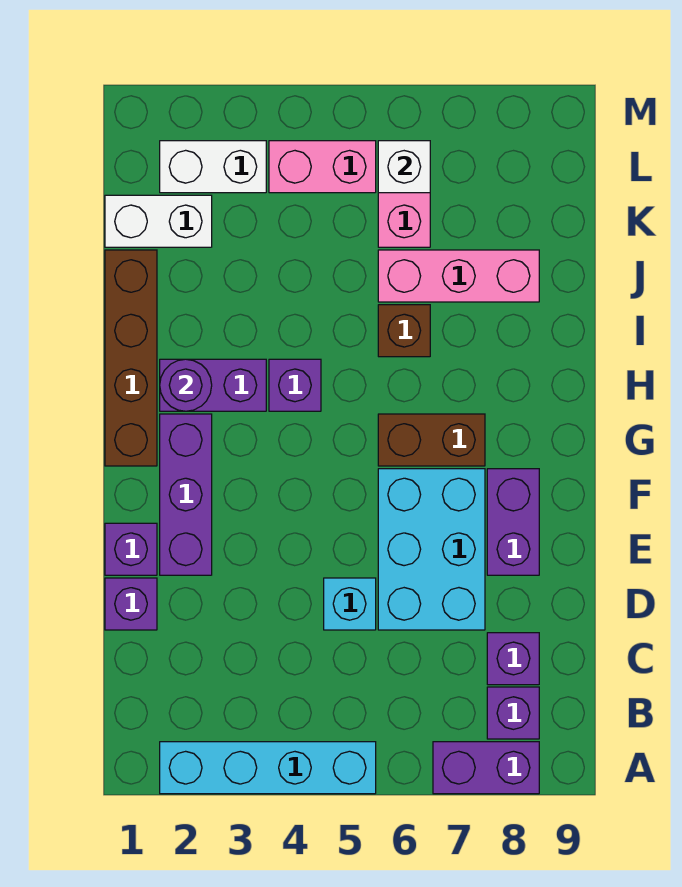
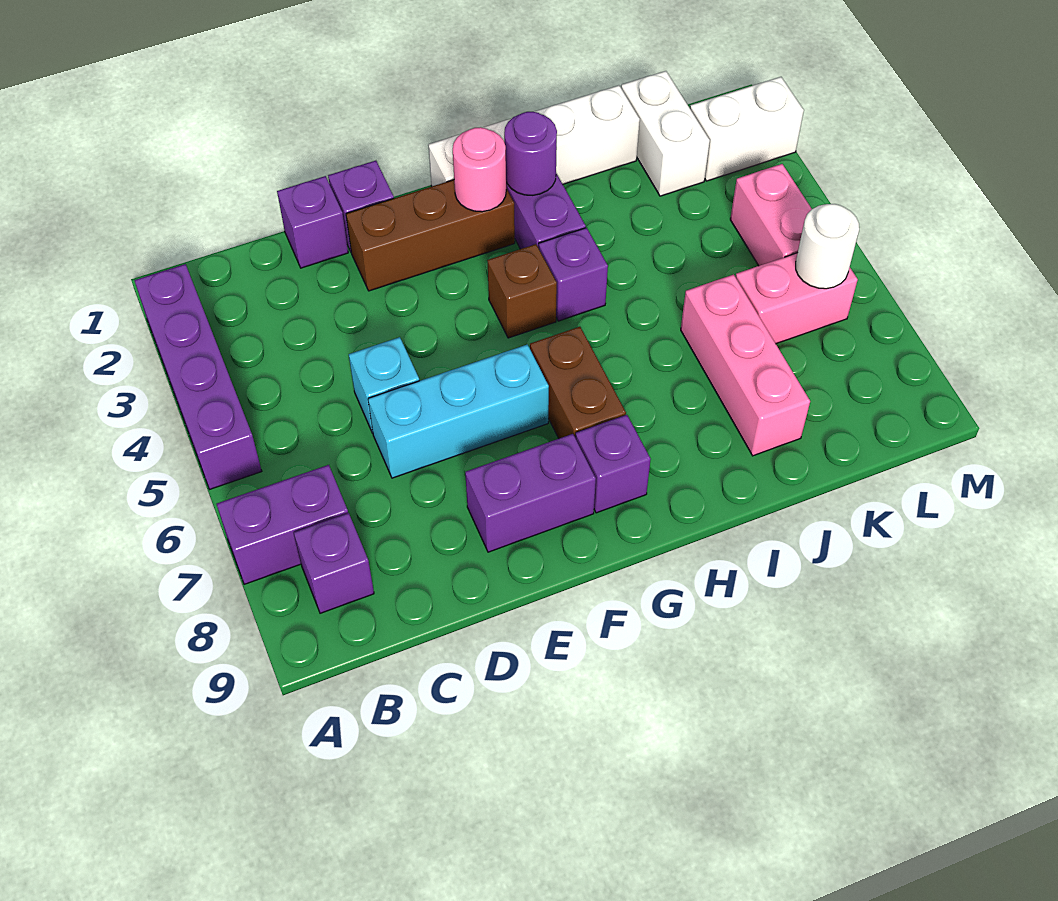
cyan brick A2:A5 level 1 -> purple brick A2:A5 level 1
purple brick A7:A8 level 1 -> purple brick A7:B7 level 1
purple brick C8 level 1 -> purple brick G8 level 1
cyan brick D6:F7 level 1 -> cyan brick D6:F6 level 1
purple brick E2:G2 level 1 -> brown brick E2:G2 level 1
brown brick G1:J1 level 1 -> white brick G1:J1 level 1
none -> pink round brick G2 level 2
brown brick I6 level 1 -> brown brick G4 level 1
white brick L2:L3 level 1 -> white brick L2:M2 level 1
white brick L6 level 2 -> white round brick L6 level 2

